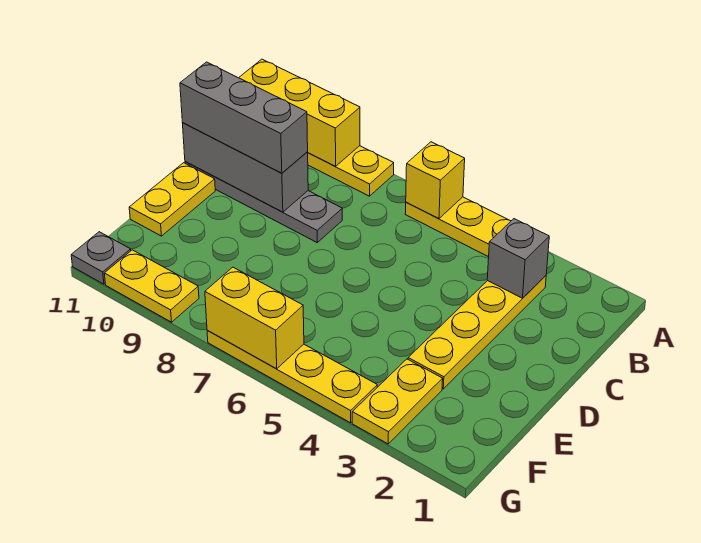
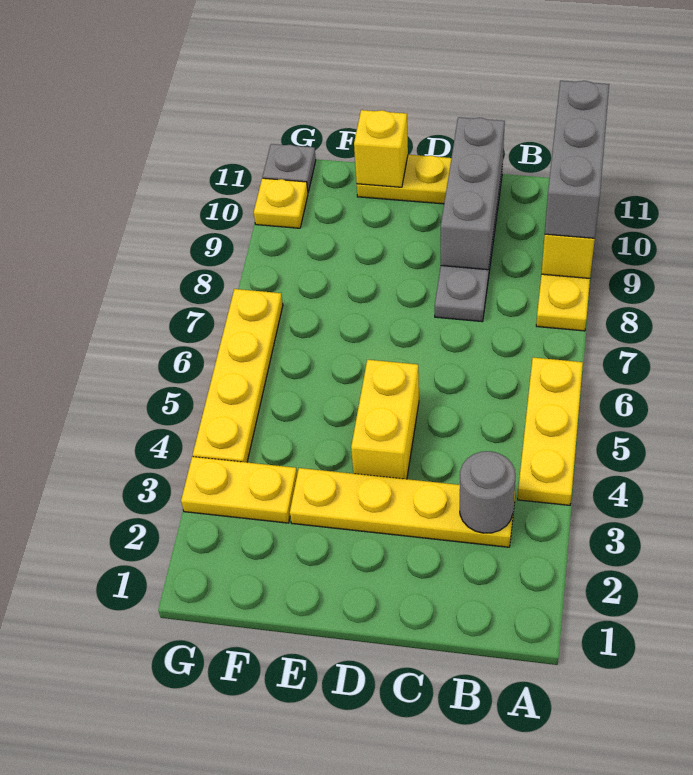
yellow brick A6 level 2 -> yellow brick E11 level 2
grey brick B3 level 2 -> grey round brick B3 level 2
grey brick C9:C11 level 3 -> grey brick A9:A11 level 3
yellow brick G6:G7 level 2 -> yellow brick D4:D5 level 1
yellow plate G9:G10 level 1 -> yellow plate G10 level 1

